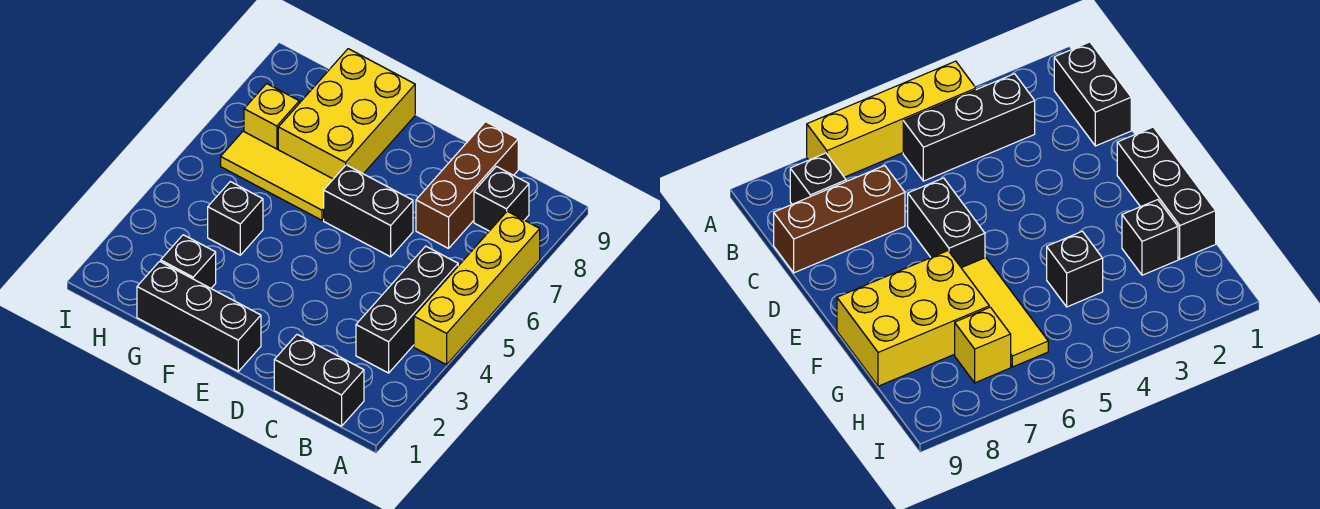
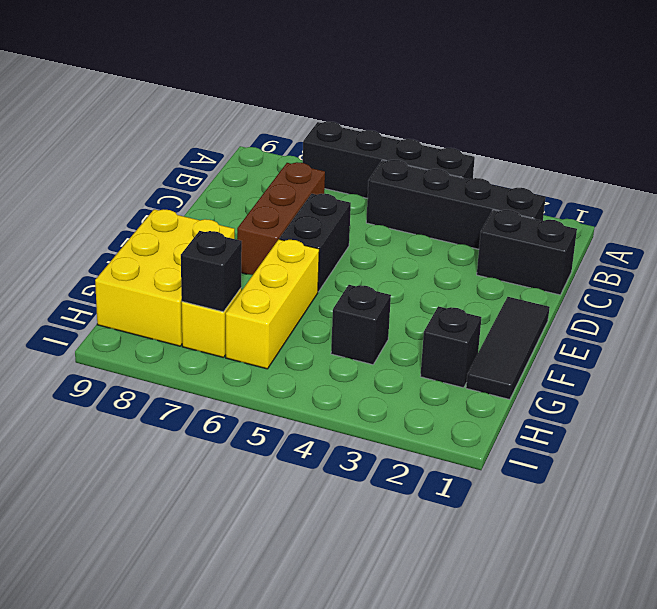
yellow brick A4:A7 level 1 -> black brick A4:A7 level 1
black brick B1:C1 level 1 -> black brick C1:C2 level 1
black brick B3:B5 level 1 -> black brick B2:B5 level 1
black brick B8 level 1 -> black brick H7 level 2
brown brick C7:C9 level 1 -> brown brick C7:E7 level 1
black brick E1:G1 level 1 -> black tile E1:G1 level 1
yellow tile F6:H6 level 1 -> yellow brick F6:H6 level 1
yellow brick F7:G9 level 1 -> yellow brick F8:H9 level 1

